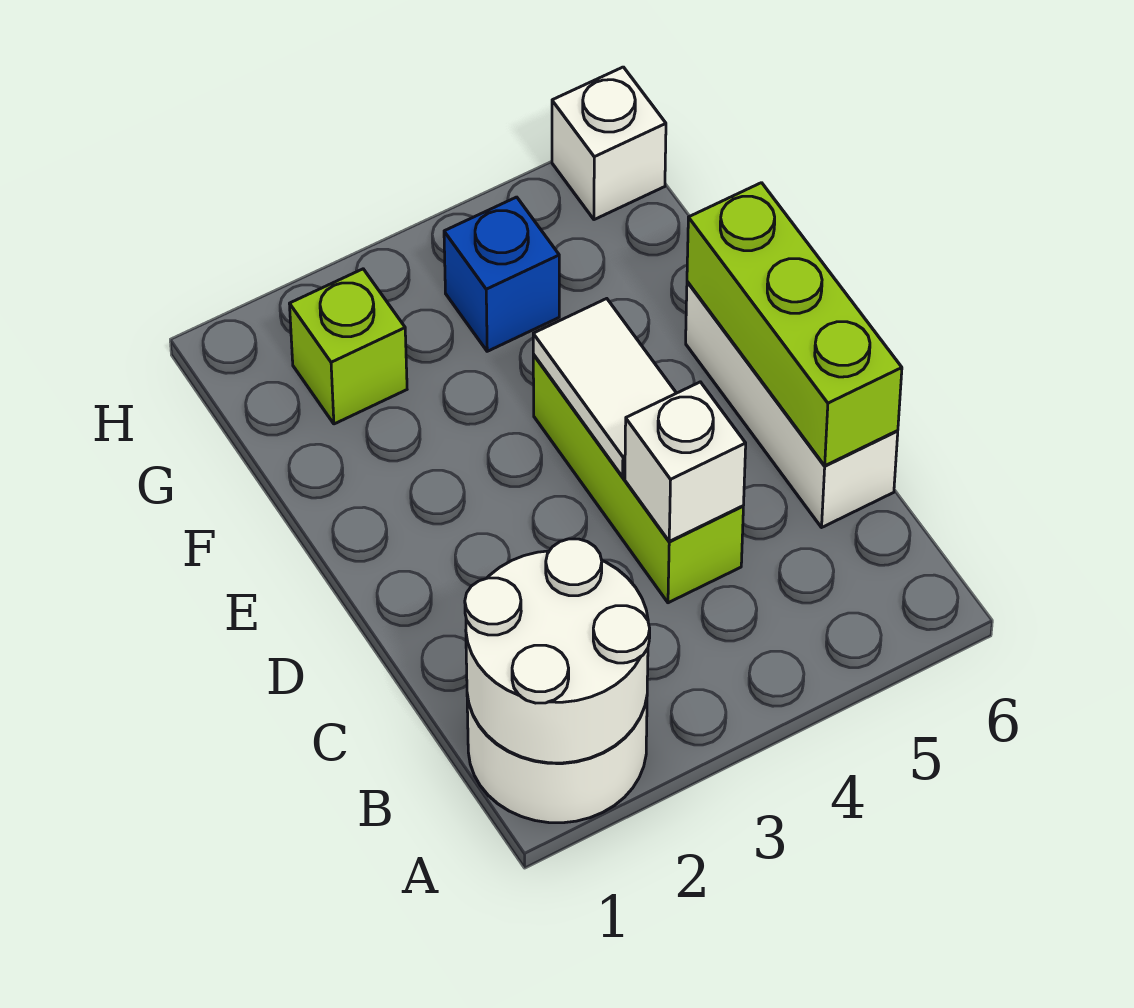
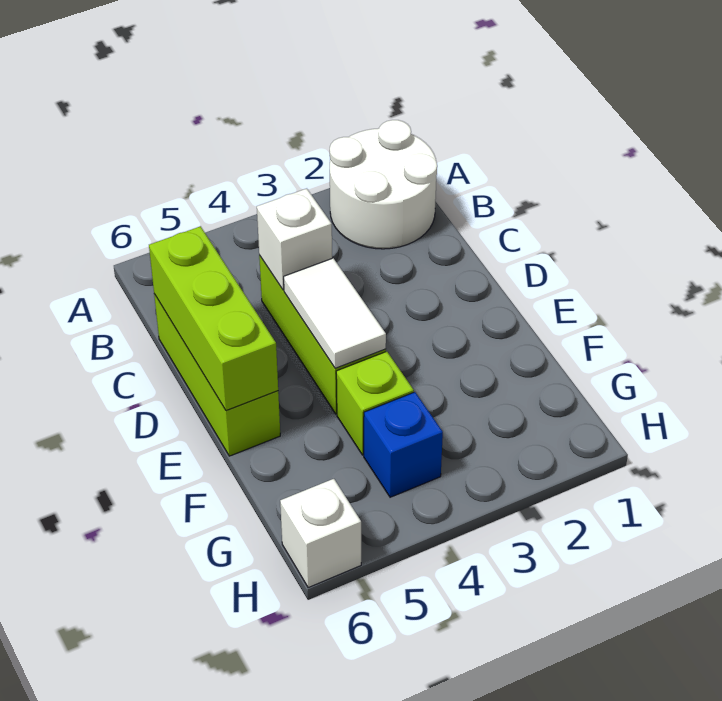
white round brick A1:B2 level 2 -> none
white brick C6:E6 level 1 -> lime brick C6:E6 level 1
lime brick G2 level 1 -> lime brick F4 level 1

